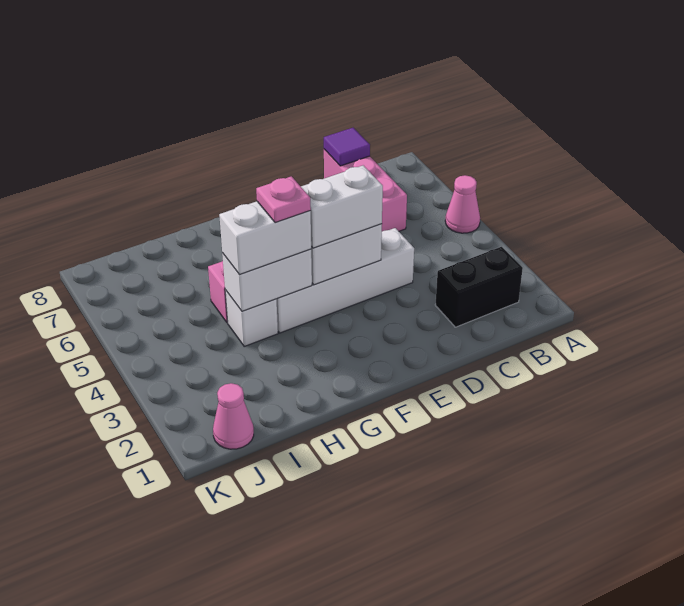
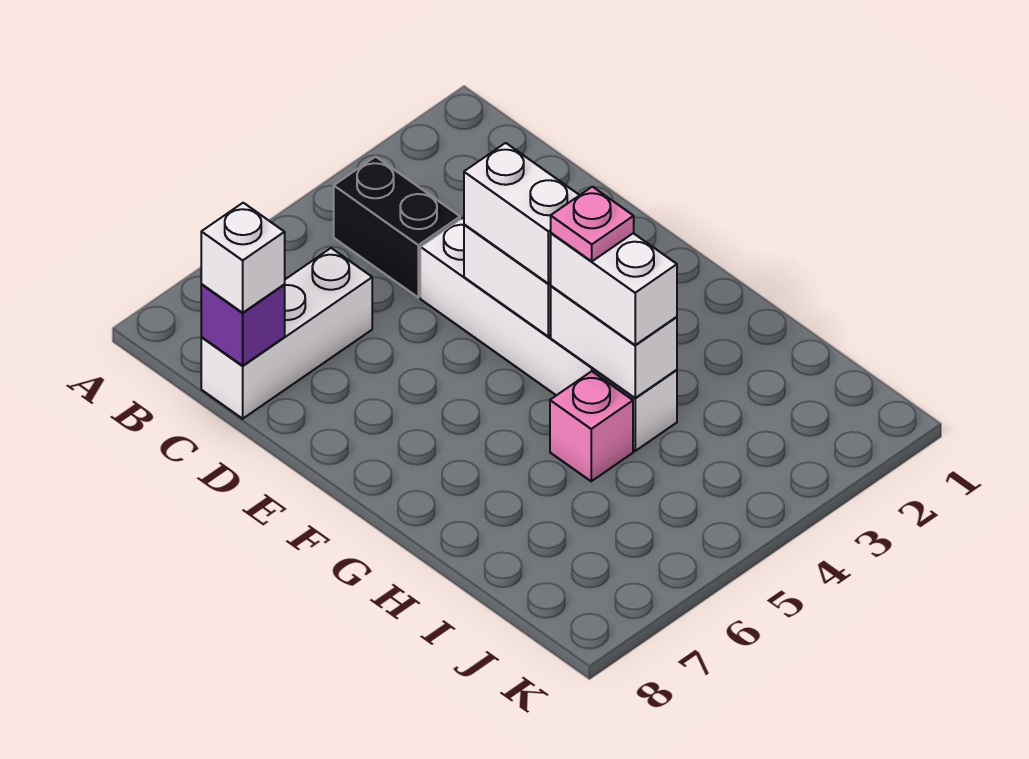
pink cone A5 level 1 -> none
black brick B2:C2 level 1 -> black brick B4:C4 level 1
pink brick C6:C8 level 1 -> white brick C6:C8 level 1
purple tile C8 level 2 -> purple brick C8 level 2
none -> white brick C8 level 3
pink cone J1 level 1 -> none

